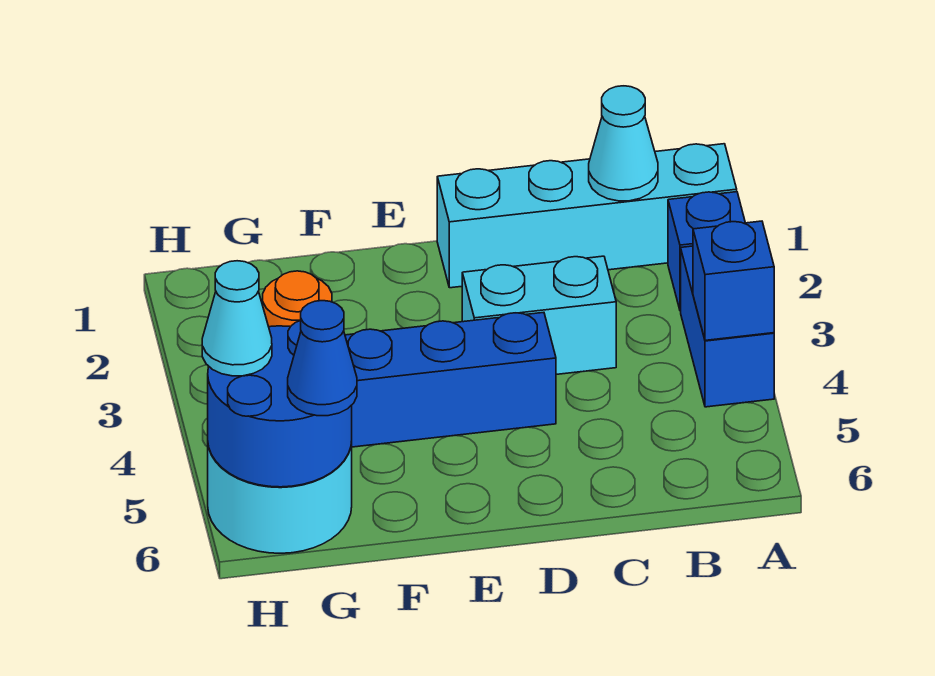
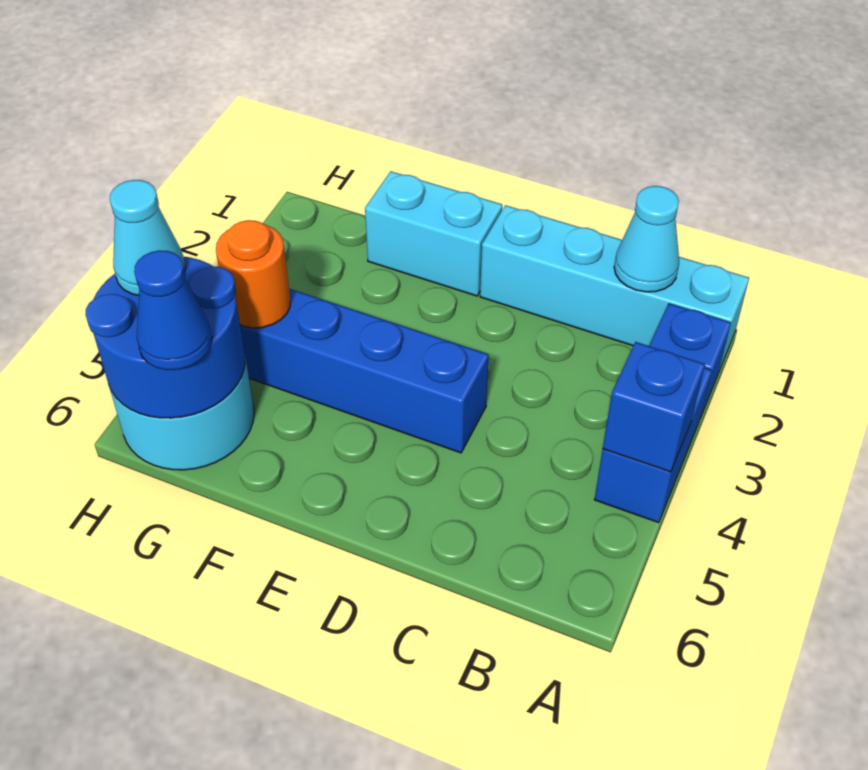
cyan brick C3:D3 level 1 -> cyan brick E1:F1 level 1

